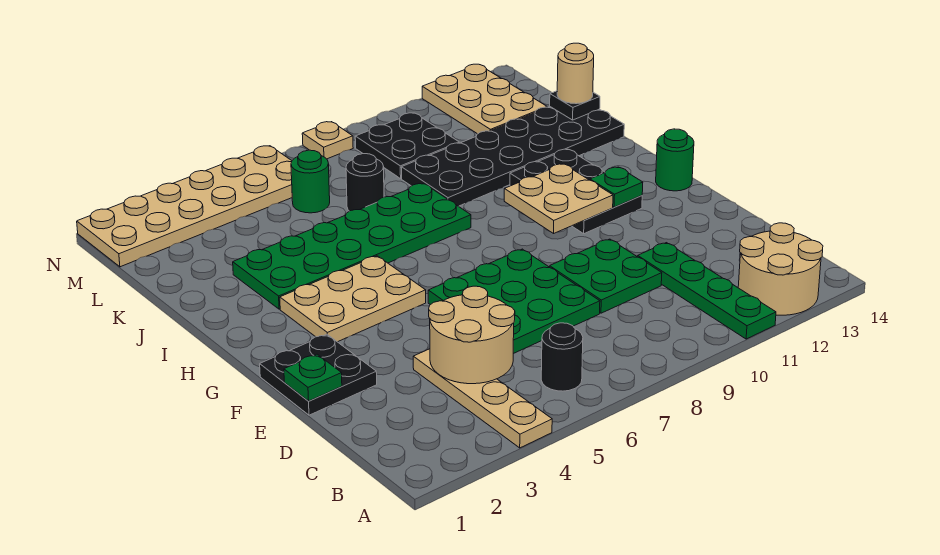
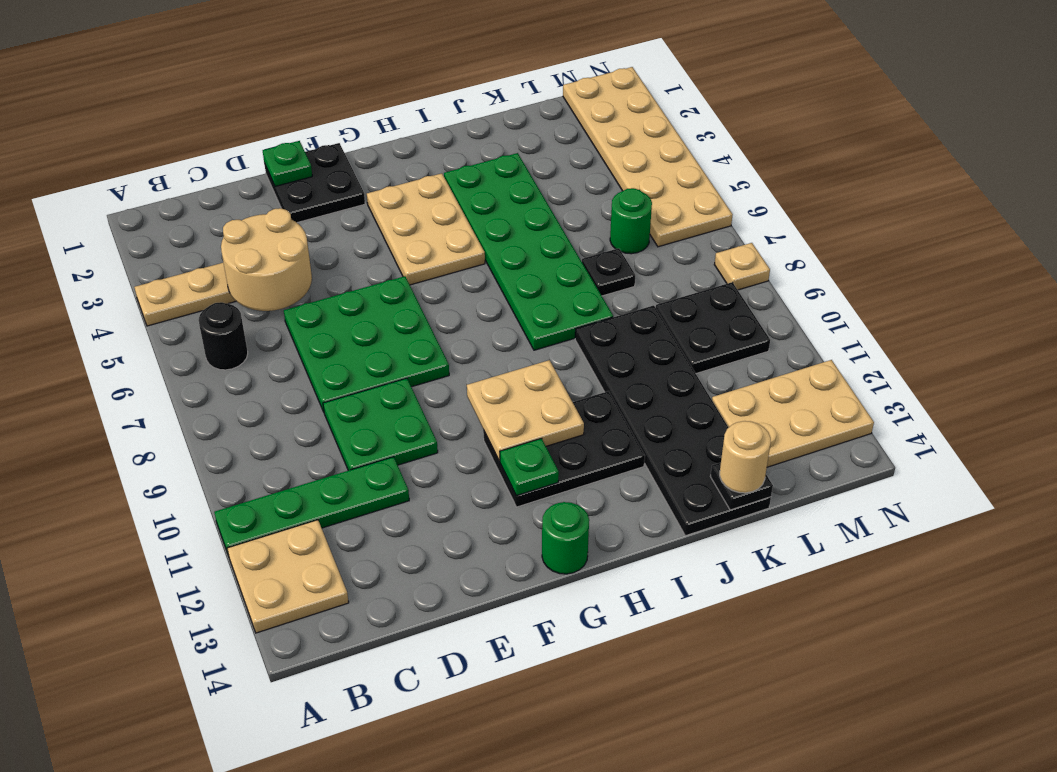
tan round brick A12:B13 level 1 -> tan plate A12:B13 level 1
black round brick K7 level 1 -> black plate K7 level 1

